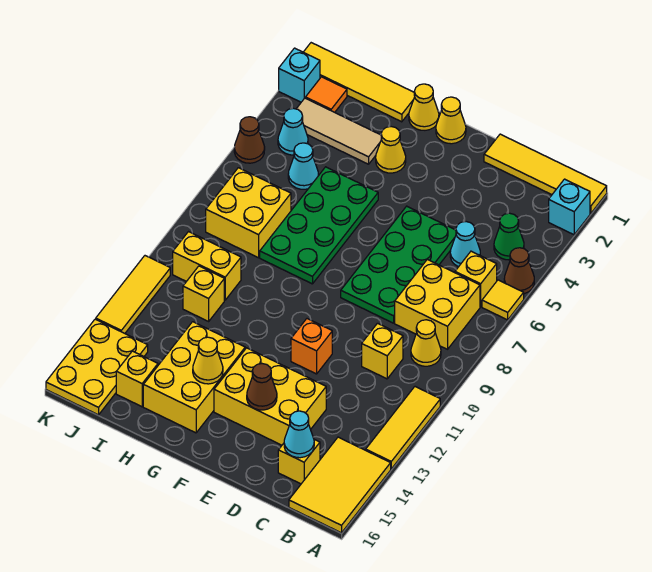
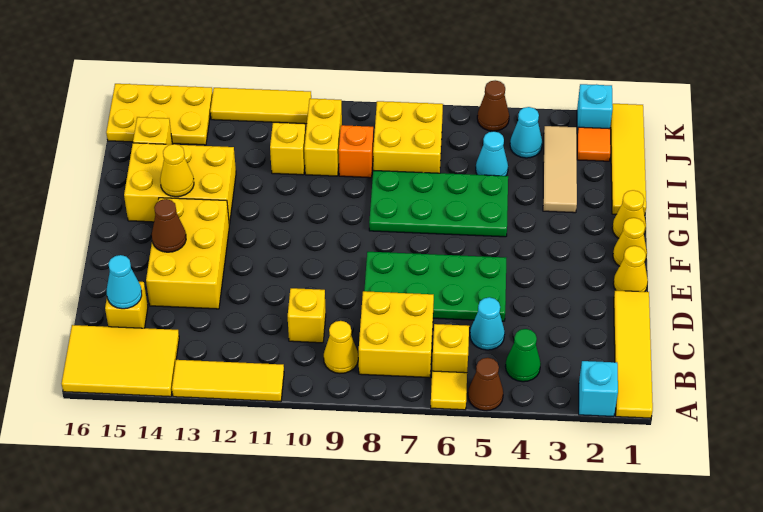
orange brick E11 level 1 -> orange brick I9 level 1
yellow cone G3 level 1 -> yellow cone E1 level 1

